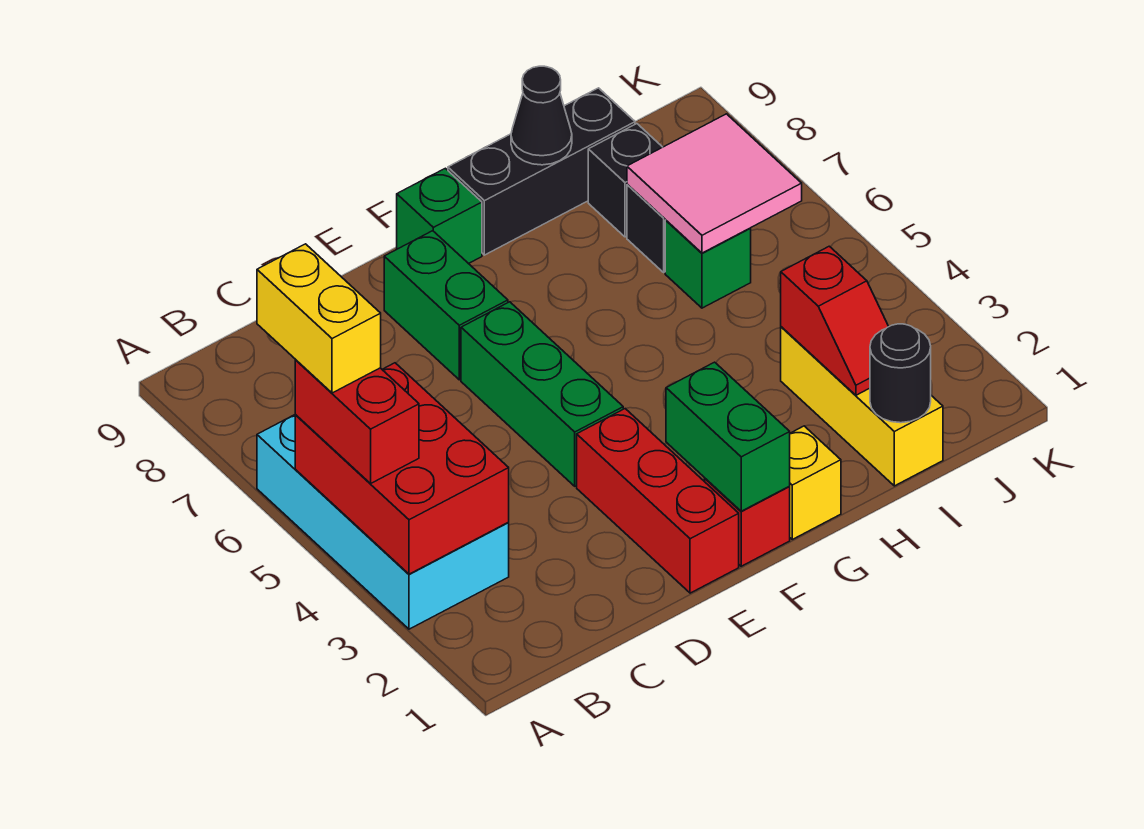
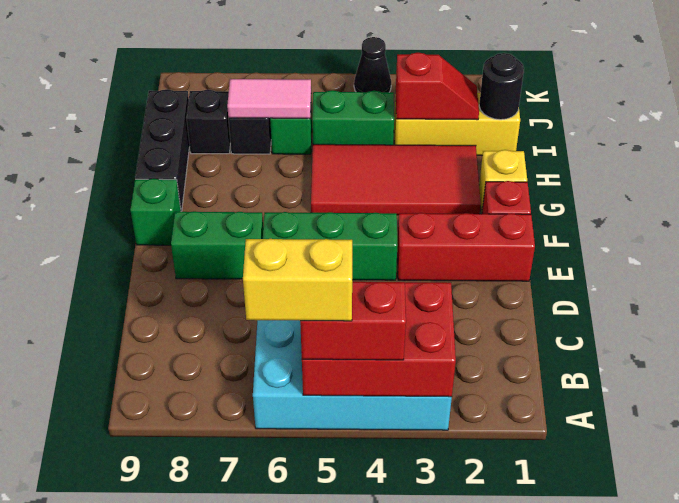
green brick F1:F2 level 2 -> green brick I4:I5 level 1
none -> red tile G2:H5 level 1
black cone H9 level 2 -> black cone K4 level 1
pink tile I6:J7 level 2 -> pink tile I6:I7 level 2

